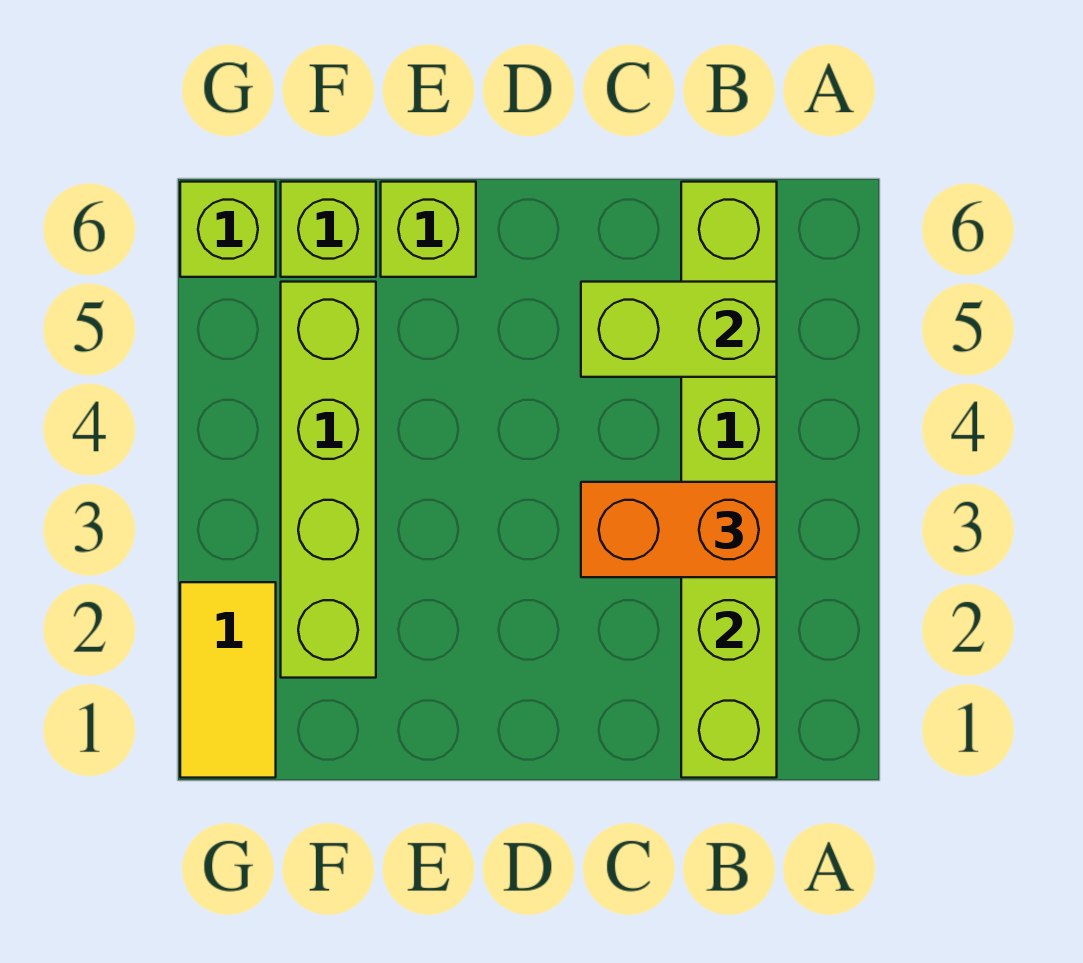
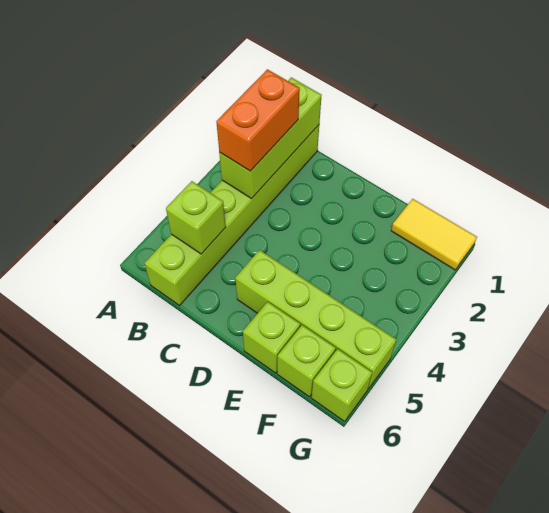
orange brick B3:C3 level 3 -> orange brick B2:B3 level 3
lime brick B5:C5 level 2 -> lime brick B5 level 2
lime brick F2:F5 level 1 -> lime brick D5:G5 level 1
yellow tile G1:G2 level 1 -> yellow tile F1:G1 level 1

